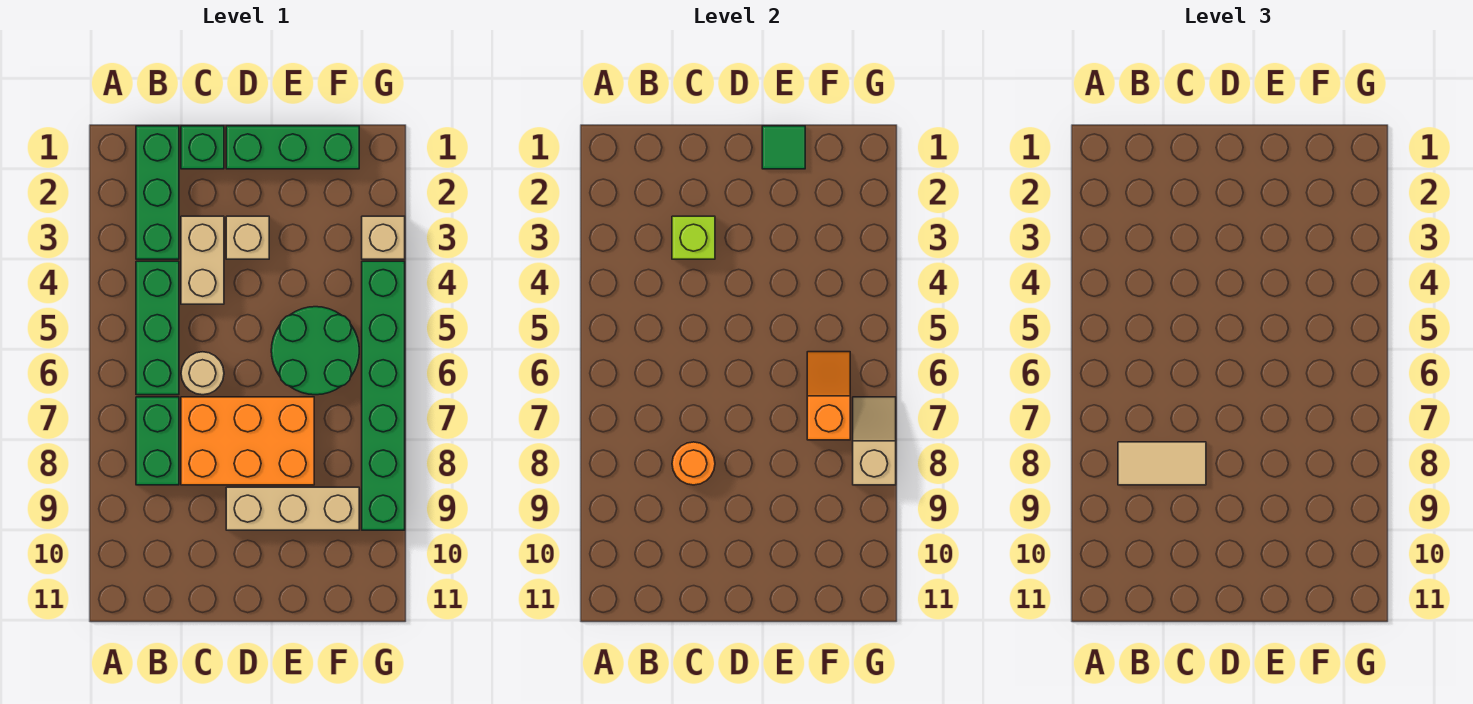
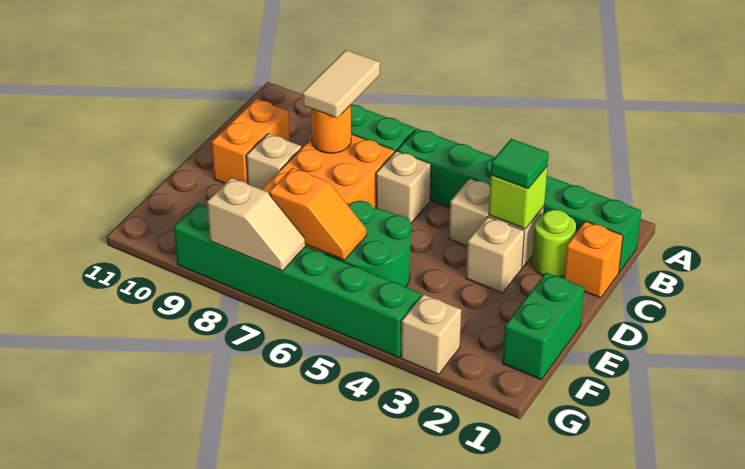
green brick C1 level 1 -> orange brick C1 level 1
none -> lime round brick C2 level 1
tan round brick C6 level 1 -> tan brick C6 level 1
none -> orange brick C10:D10 level 1
green brick D1:F1 level 1 -> green brick E1:F1 level 1
tan brick D9:F9 level 1 -> tan brick D9 level 1
green tile E1 level 2 -> green tile C3 level 3

